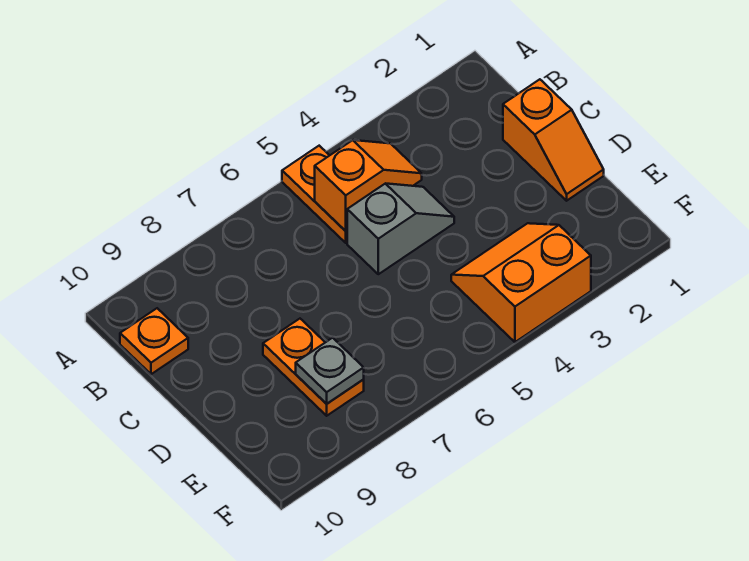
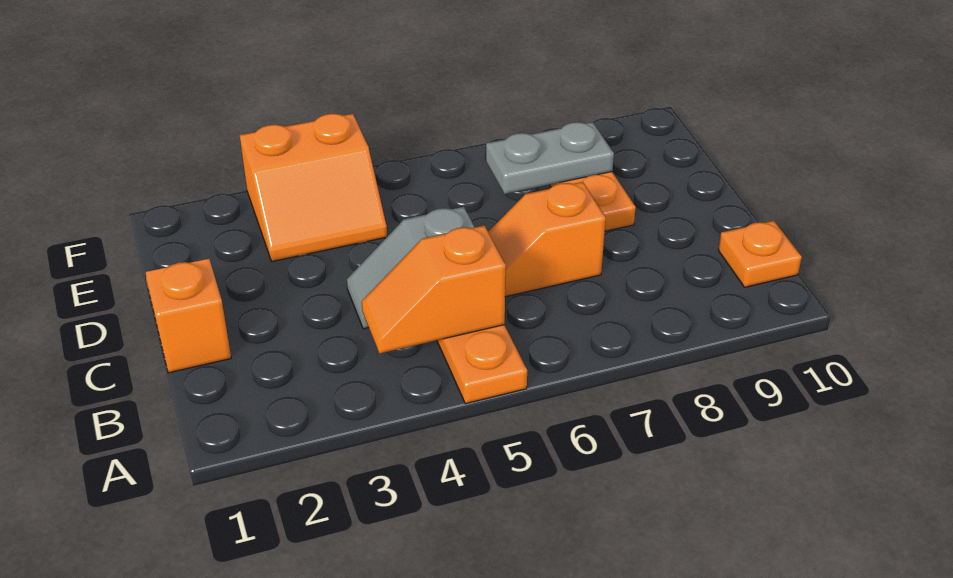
none -> orange slope C6:C7 level 1 top 7
grey plate E8 level 2 -> grey plate E7:E8 level 2

